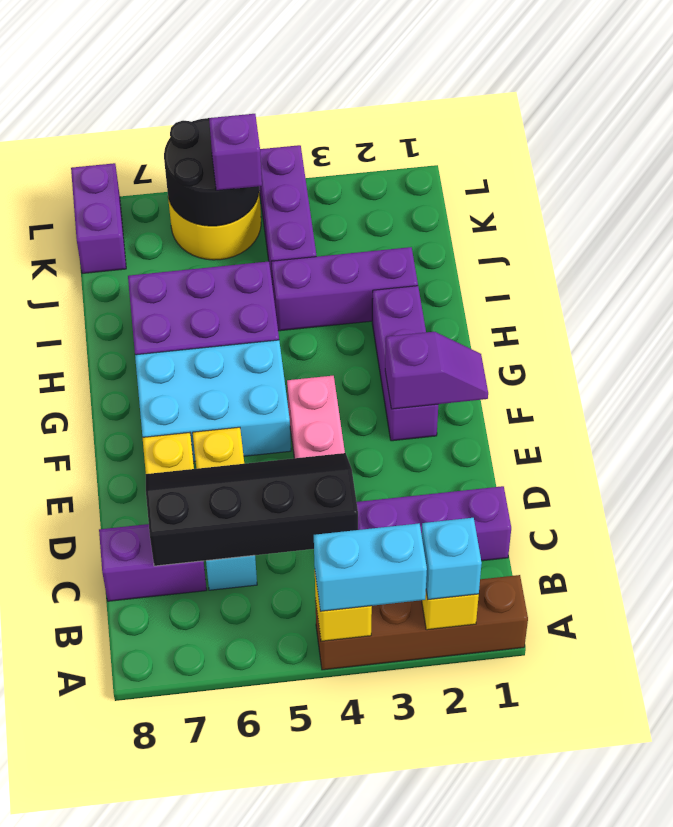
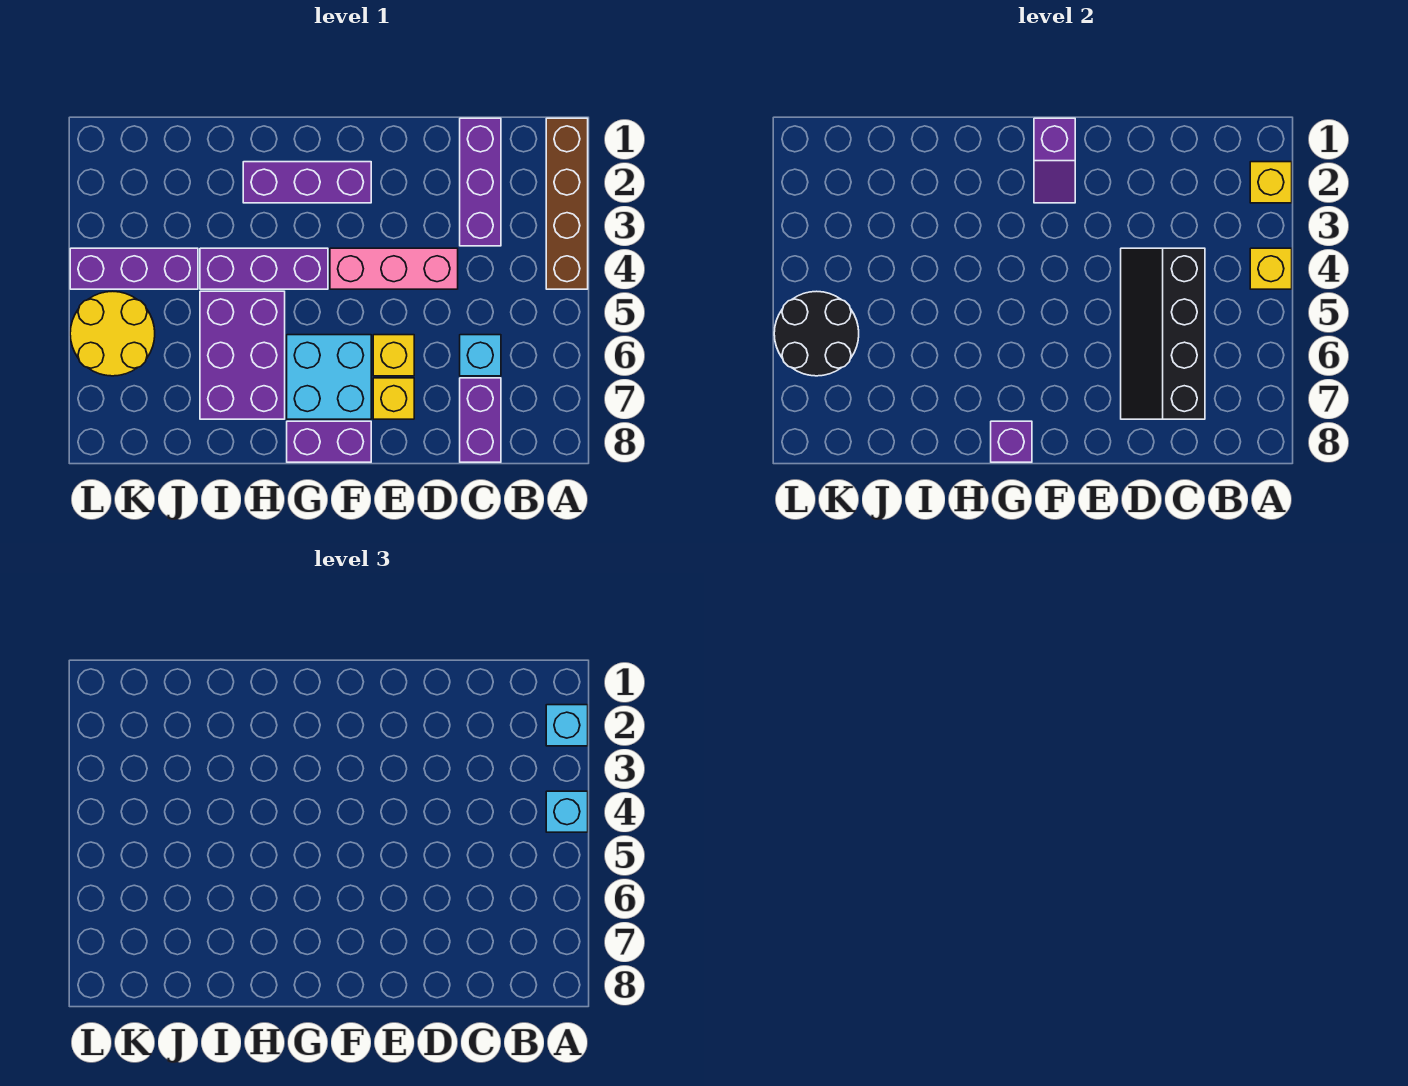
cyan brick A3:A4 level 3 -> cyan brick A4 level 3
purple slope F1:F2 level 2 top 2 -> purple slope F1:F2 level 2 top 1
cyan brick F5:G7 level 1 -> cyan brick F6:G7 level 1
purple brick I2:I4 level 1 -> purple brick G4:I4 level 1
purple brick K5 level 3 -> purple brick G8 level 2
purple brick K8:L8 level 1 -> purple brick F8:G8 level 1

